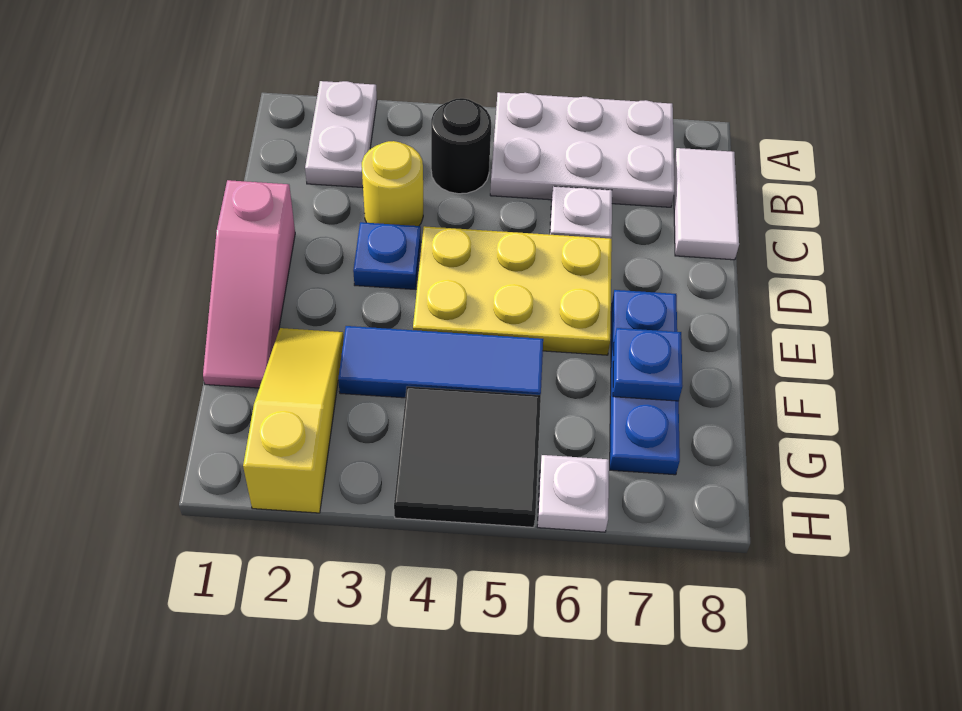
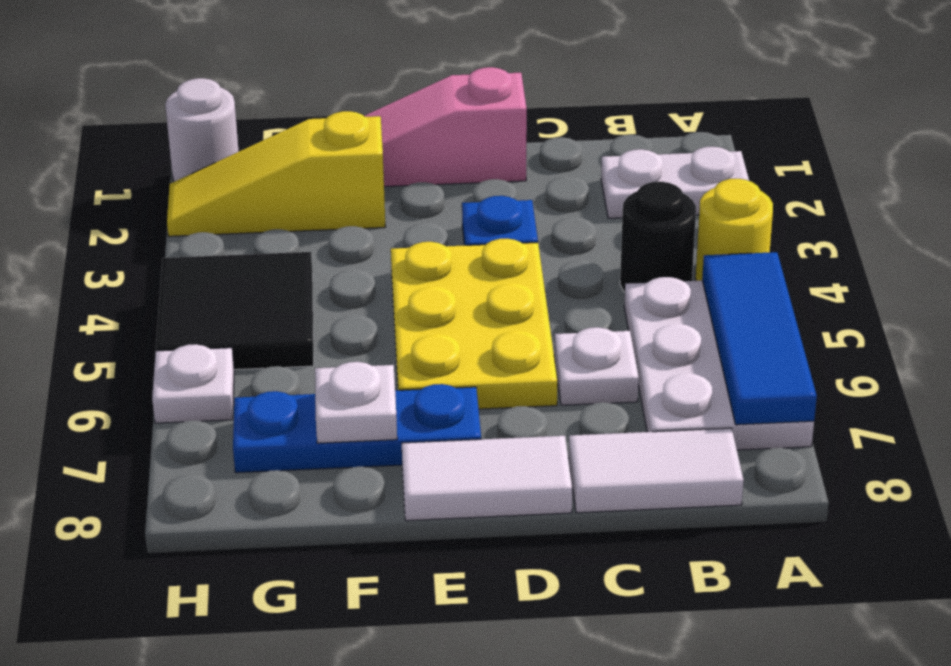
yellow round brick C3 level 1 -> yellow round brick A4 level 1
none -> white tile D8:E8 level 1
yellow slope F2:H2 level 1 top H -> yellow slope F2:H2 level 1 top F
blue tile F3:F5 level 1 -> blue tile A5:A7 level 2
blue plate F7 level 2 -> white plate F7 level 2
none -> white round brick H1 level 1

